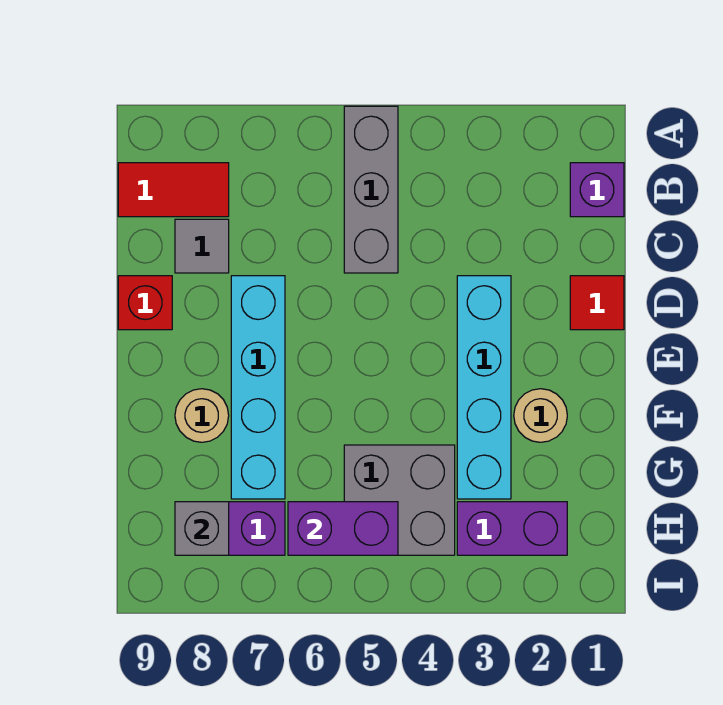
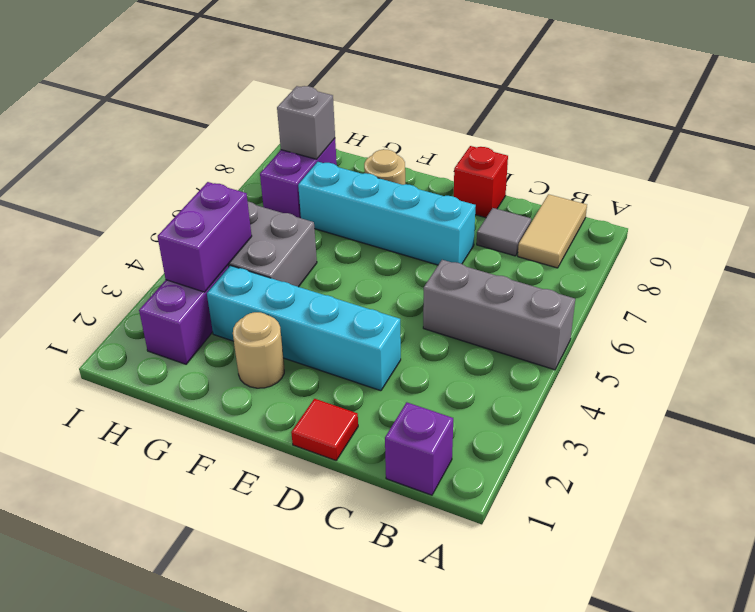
red tile B8:B9 level 1 -> tan tile B8:B9 level 1
purple brick H5:H6 level 2 -> purple brick H3:H4 level 2

